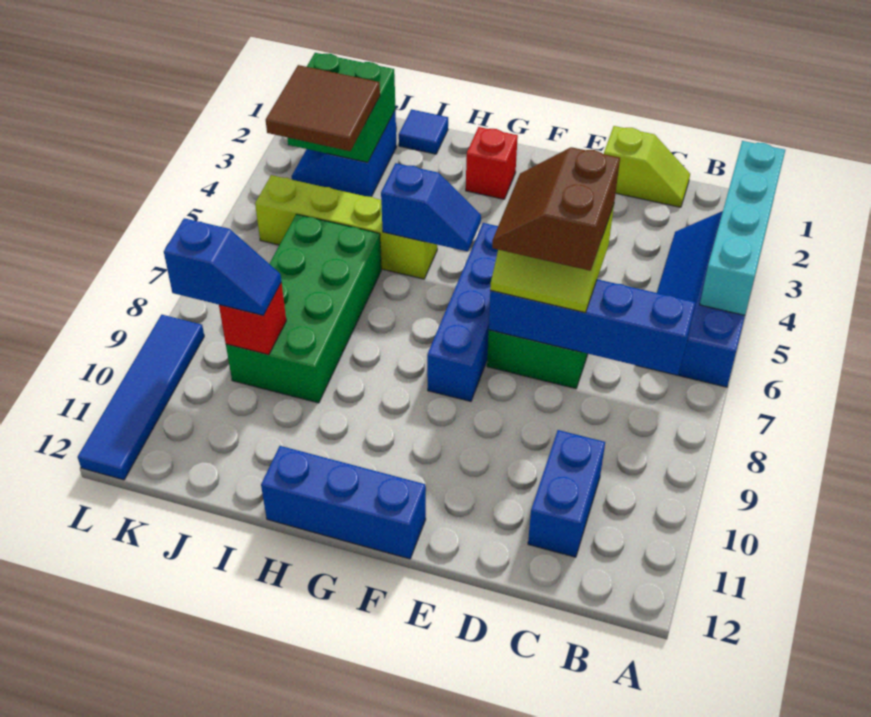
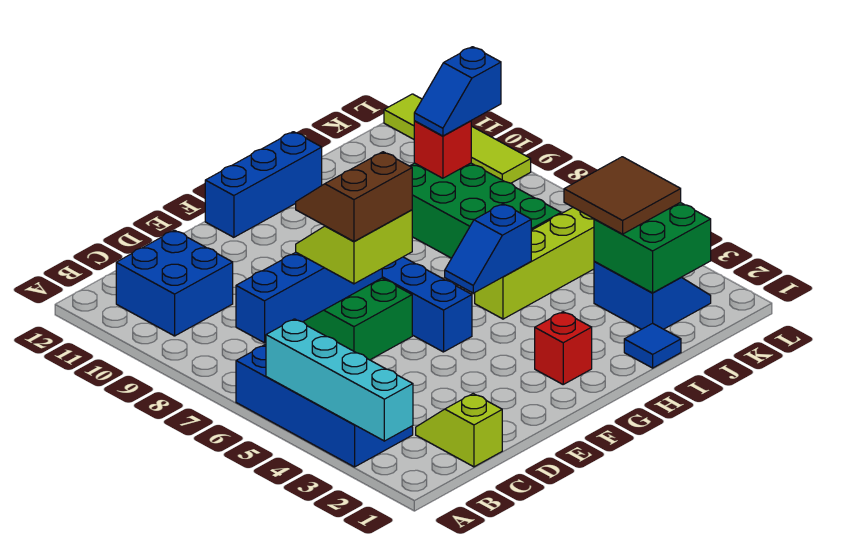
lime slope C1:D1 level 1 top D -> lime slope C1:C2 level 1 top 1
blue brick C10:C11 level 1 -> blue brick B10:C11 level 1
brown slope D6:E7 level 4 top D -> brown slope D6:E7 level 4 top 6
blue tile L9:L12 level 1 -> lime tile L9:L12 level 1

